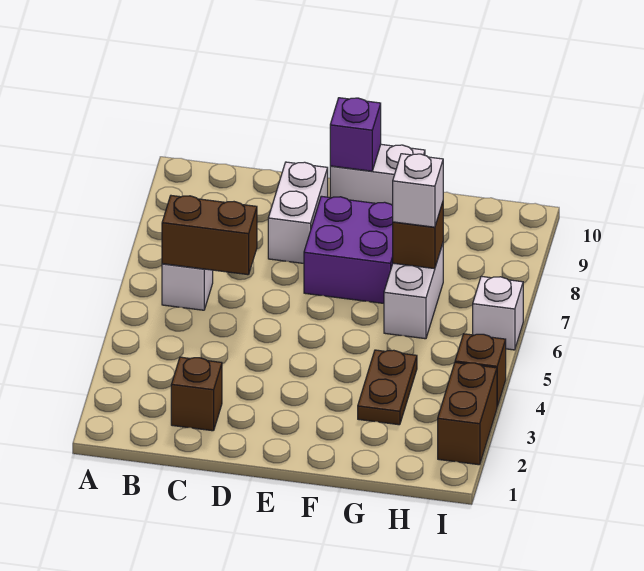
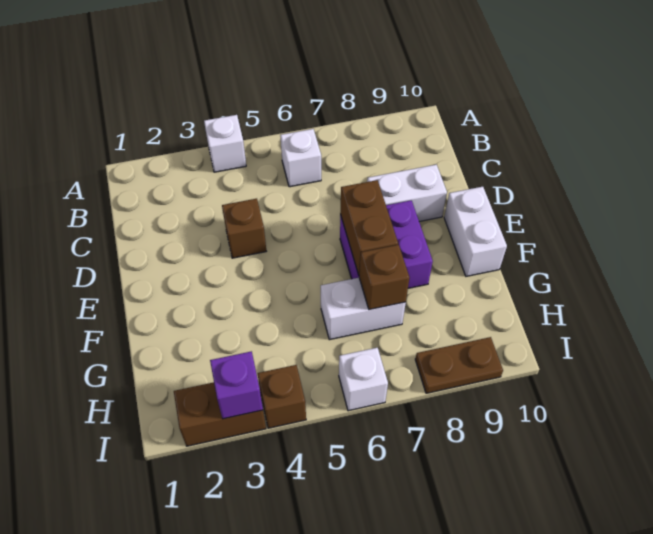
brown brick B6:C6 level 2 -> brown brick E7:F7 level 2
brown brick C2 level 1 -> brown brick D4 level 1
purple brick E10 level 2 -> purple brick I3 level 2
brown plate G3:G4 level 1 -> brown plate I8:I9 level 1
white brick G7 level 3 -> white brick A4 level 1

